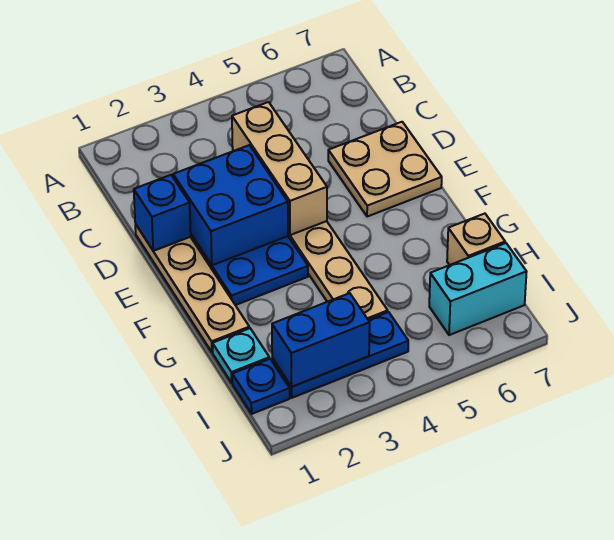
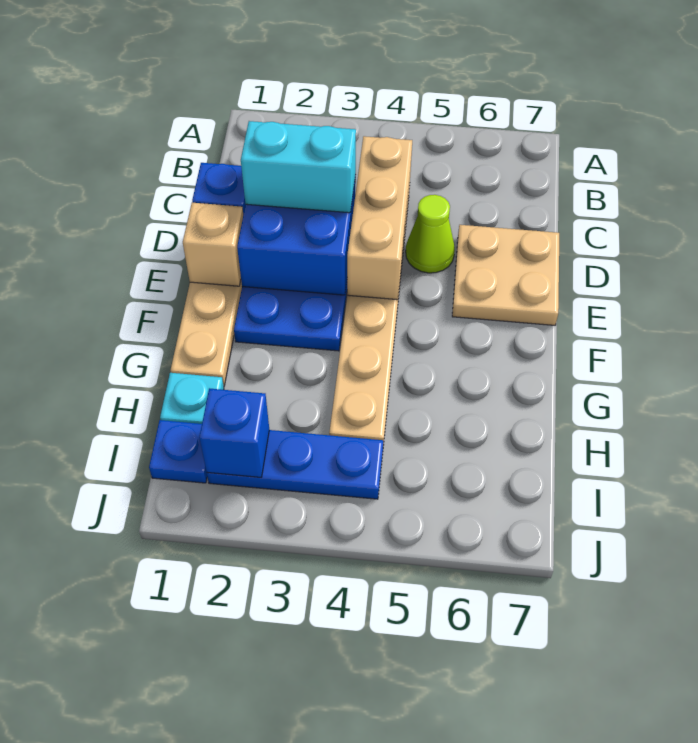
none -> lime cone D5 level 1
tan brick H7 level 1 -> tan brick E1 level 2
blue brick I2:I3 level 2 -> blue brick I2 level 2
cyan brick I6:I7 level 1 -> cyan brick D2:D3 level 3

